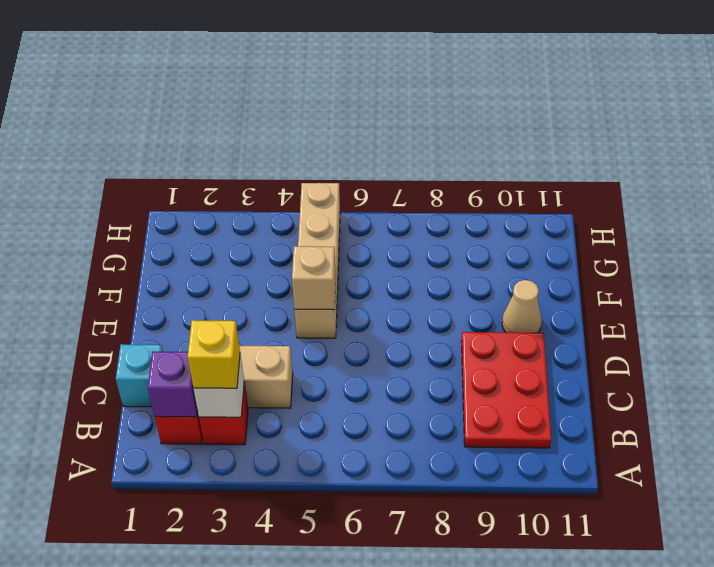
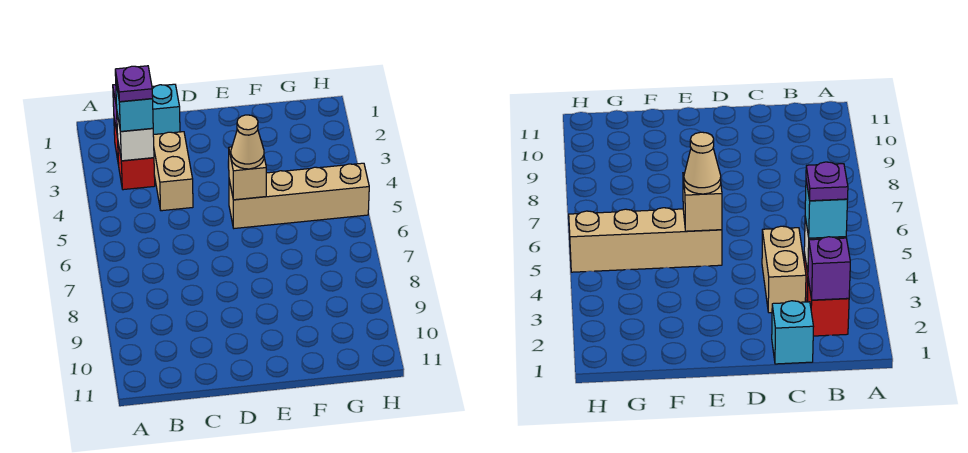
yellow brick B3 level 3 -> cyan brick B3 level 3
none -> purple plate B3 level 4
red plate B9:D10 level 1 -> none
tan cone E10 level 1 -> tan cone E5 level 3

